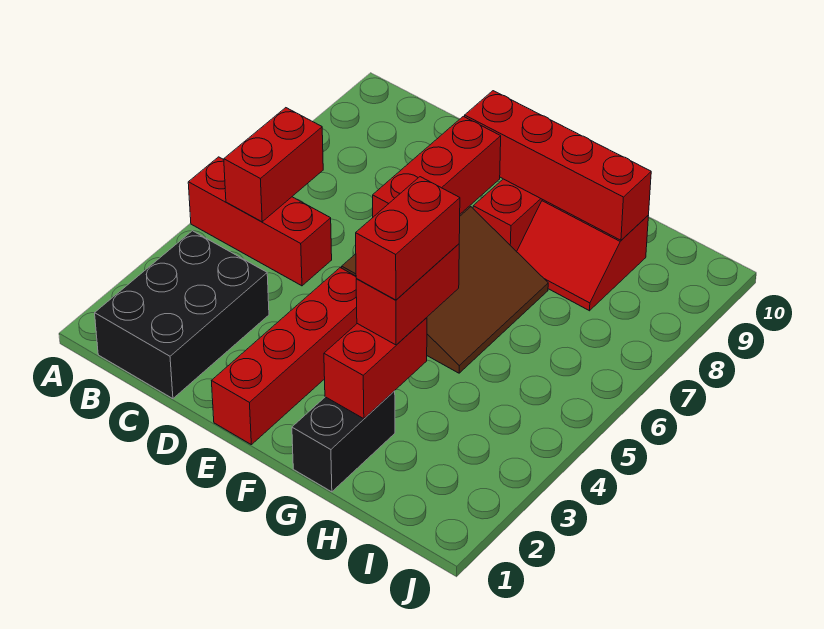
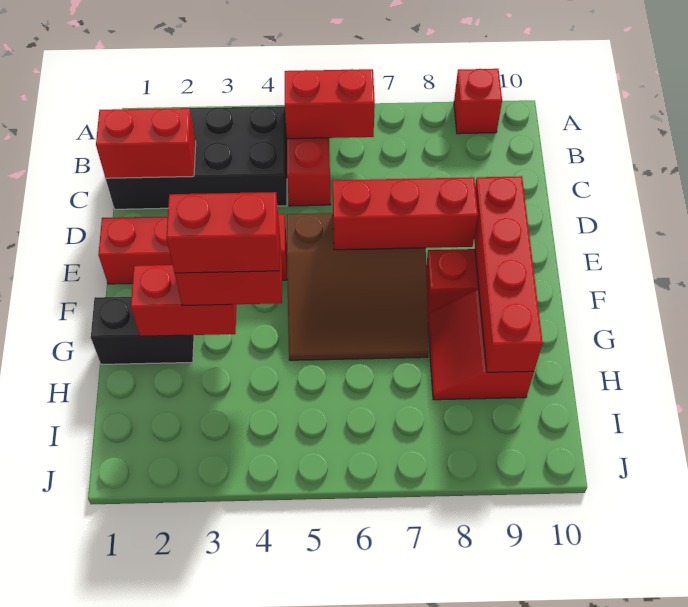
none -> red brick A9 level 1
black brick B1:C3 level 1 -> black brick B1:C4 level 1
none -> red brick C1:C2 level 2

